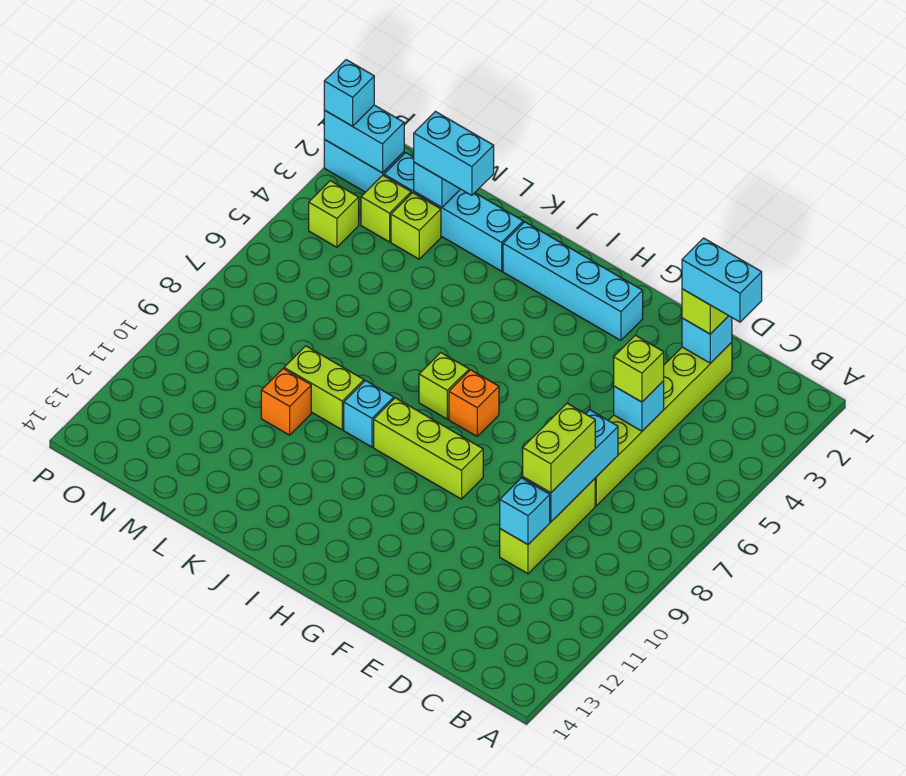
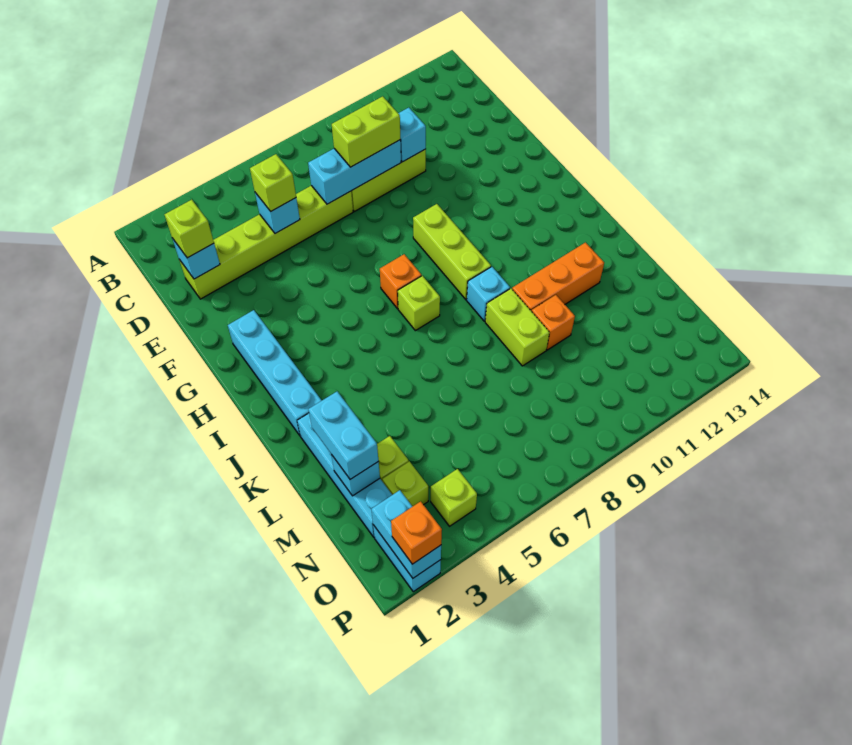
cyan brick C2:D2 level 4 -> none
none -> orange brick K10:K12 level 1
cyan brick P2 level 3 -> orange brick P2 level 3

